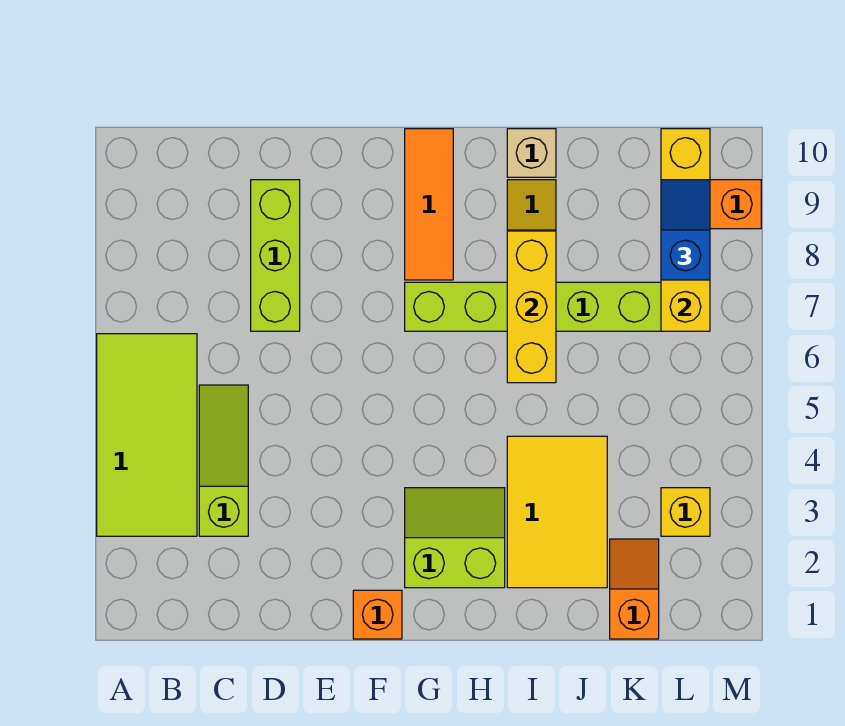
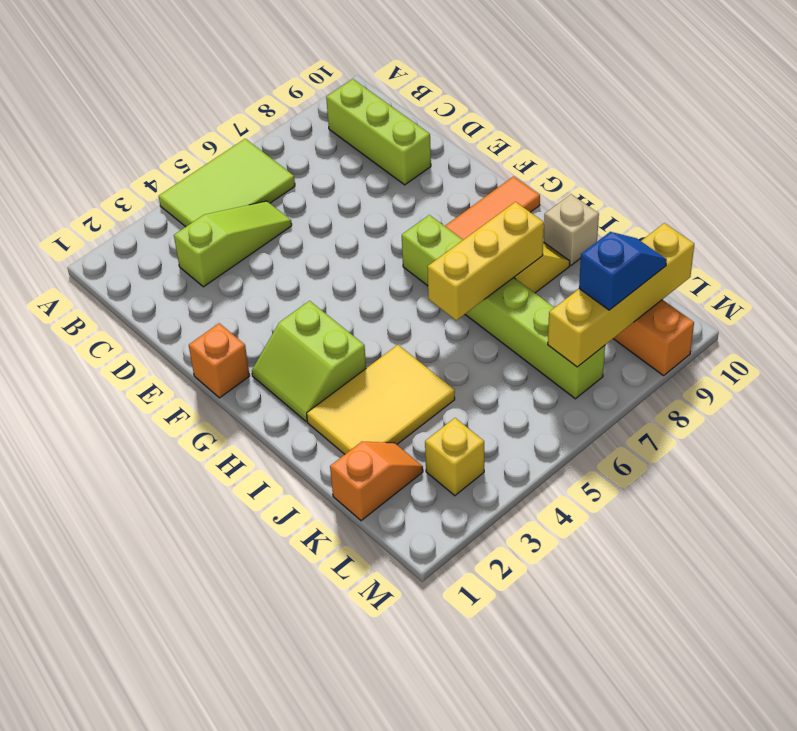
lime tile A3:B6 level 1 -> lime tile A4:B6 level 1
lime brick D7:D9 level 1 -> lime brick B9:D9 level 1
lime slope G2:H3 level 1 top 2 -> lime slope G2:H3 level 1 top 3

